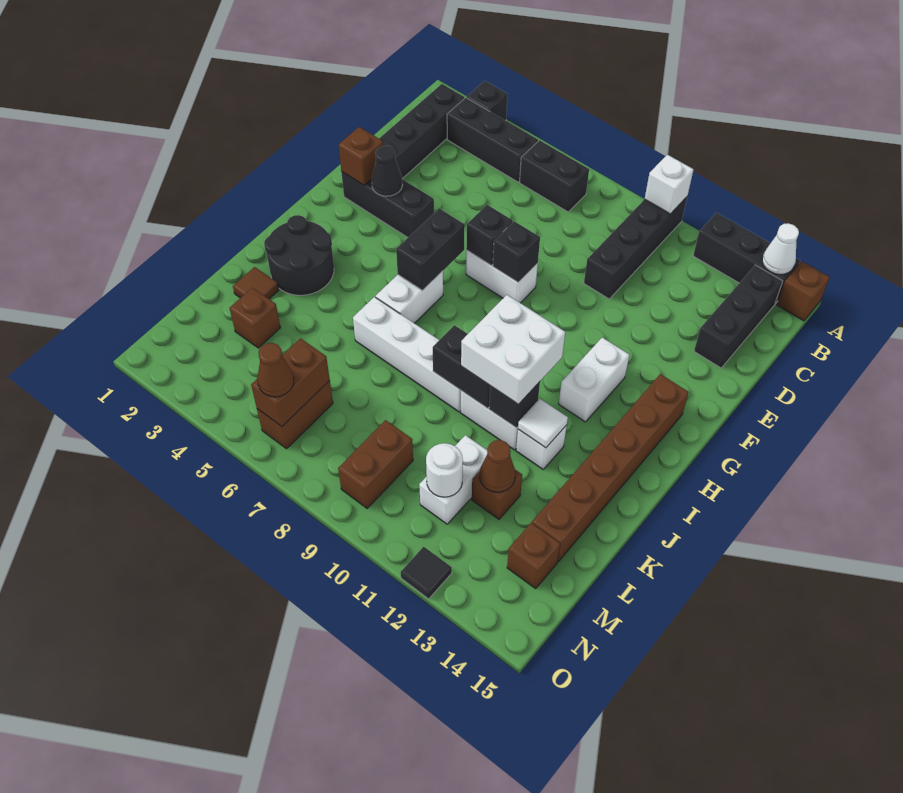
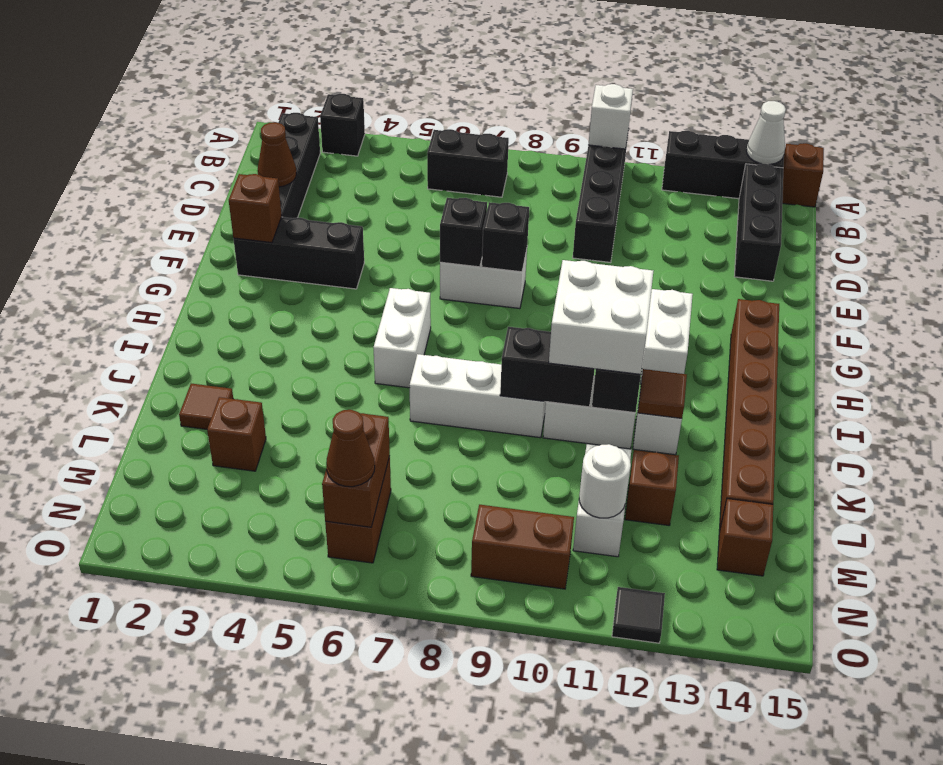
black brick B3:B5 level 1 -> none
black cone F3 level 2 -> none
black brick G6:H6 level 2 -> none
black round brick I2:J3 level 1 -> none
white brick J6:J9 level 1 -> white brick J7:J9 level 1
white tile J12 level 2 -> brown tile J12 level 2
brown cone L12 level 2 -> brown cone D2 level 2
brown brick M9:N9 level 1 -> brown brick N9:N10 level 1

